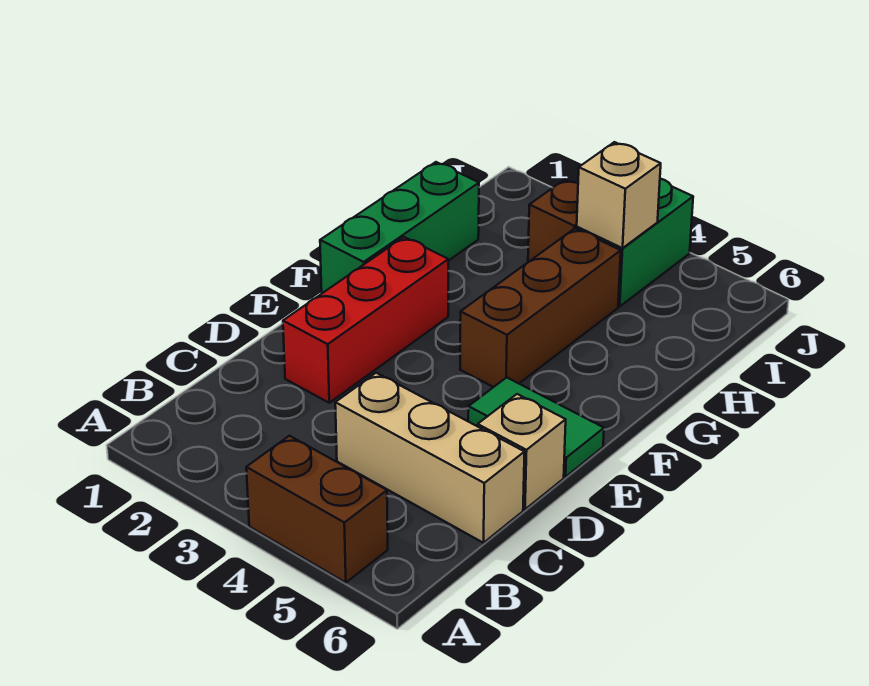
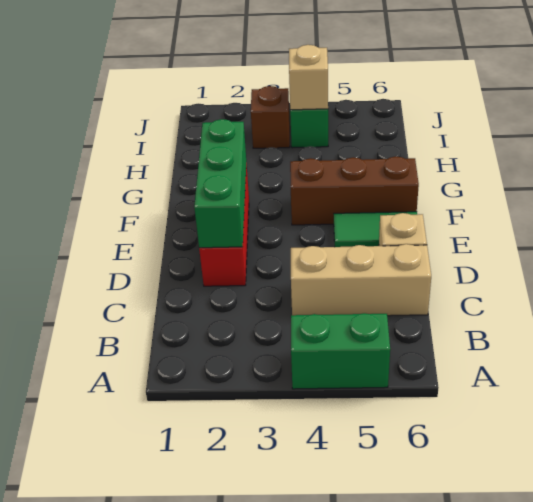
brown brick A4:A5 level 1 -> green brick A4:A5 level 1
green brick F1:H1 level 1 -> green brick D2:F2 level 2
brown brick F4:H4 level 1 -> brown brick F4:F6 level 1

